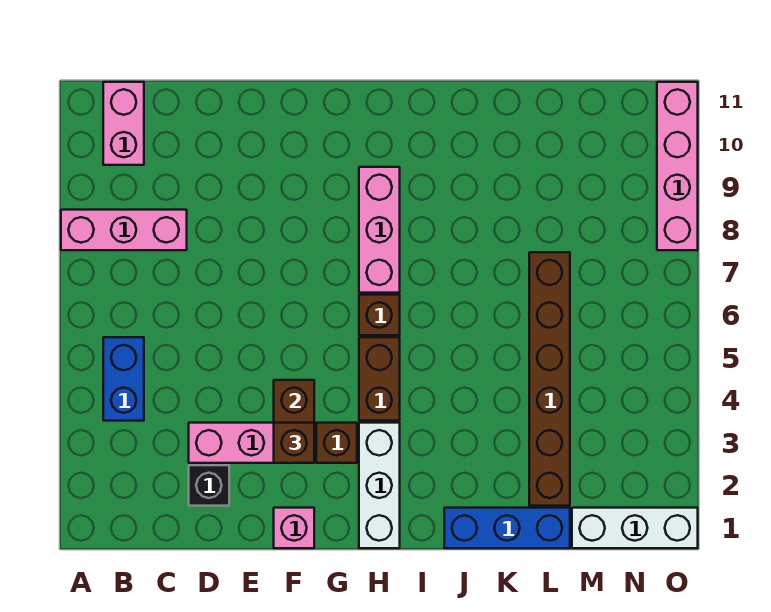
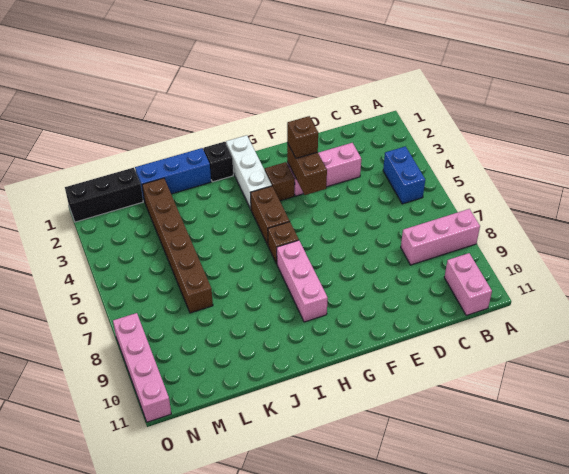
black brick D2 level 1 -> black brick I1 level 1
pink brick F1 level 1 -> none
white brick M1:O1 level 1 -> black brick M1:O1 level 1

